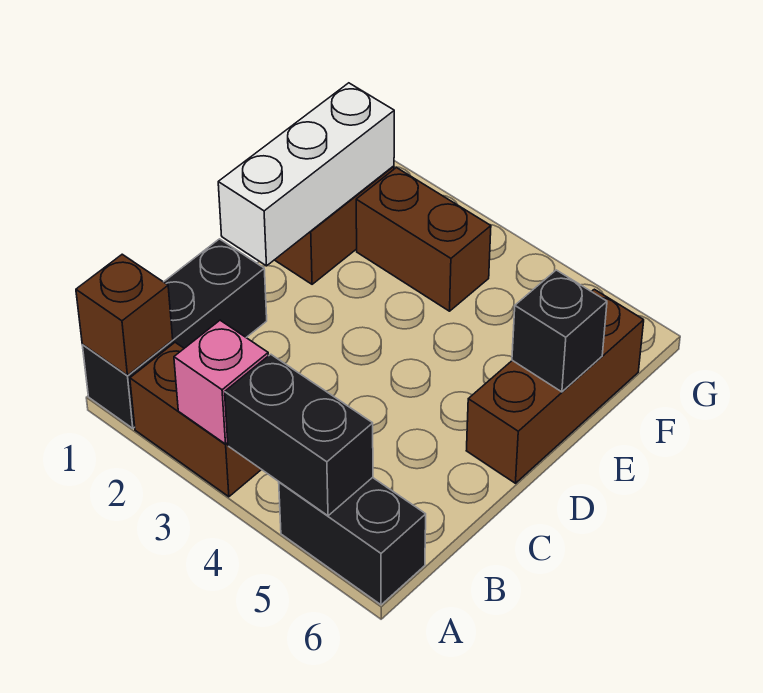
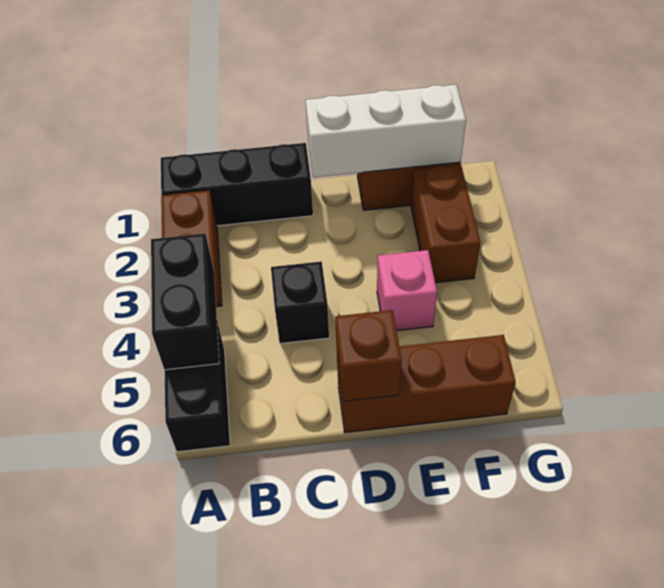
brown brick A1 level 2 -> brown brick D6 level 2
pink brick A3 level 2 -> pink brick E4 level 1
black brick E6 level 2 -> black brick C4 level 1

